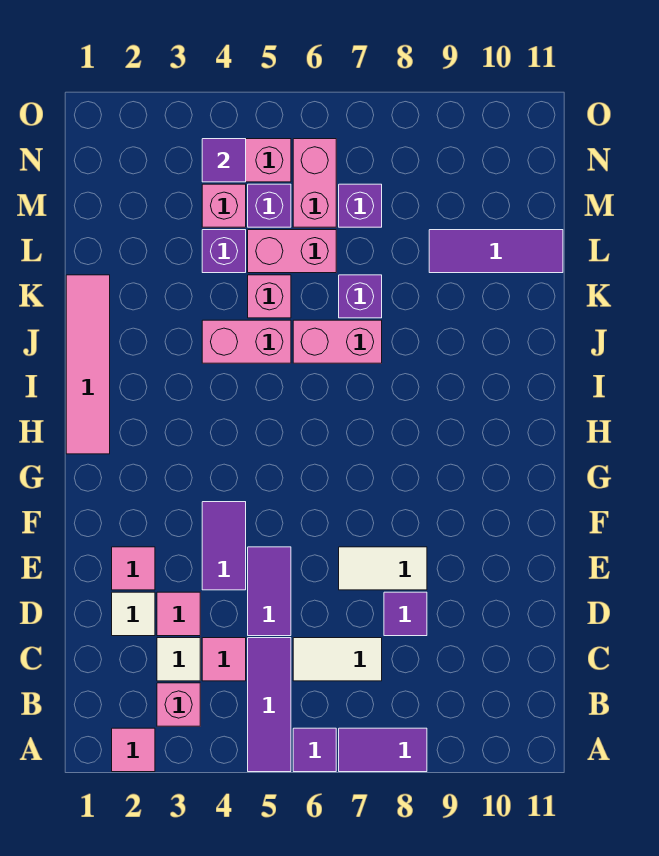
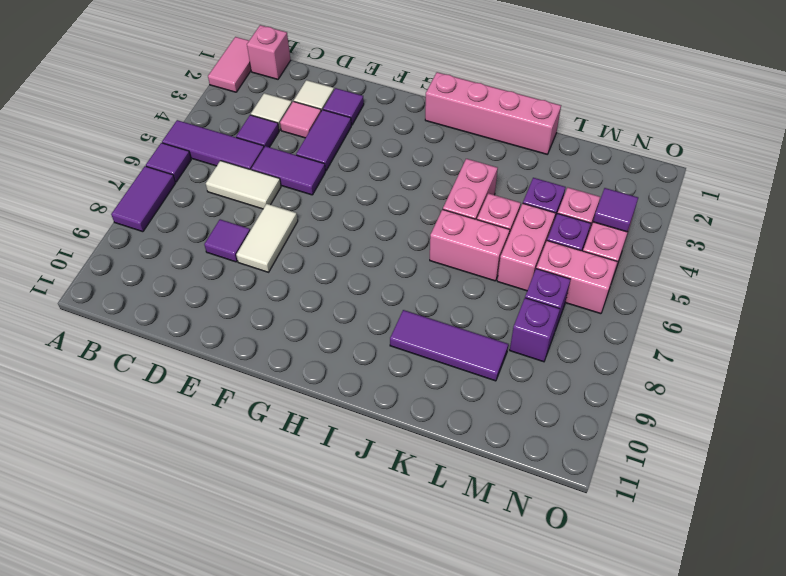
pink tile A2 level 1 -> pink tile A1:A2 level 1
pink brick B3 level 1 -> pink brick B1 level 1
pink tile C4 level 1 -> purple tile C4 level 1
white tile C6:C7 level 1 -> white tile C6:D6 level 1
pink tile E2 level 1 -> purple tile E2 level 1
purple tile E4:F4 level 1 -> purple tile E3:E4 level 1
pink tile H1:K1 level 1 -> pink brick H1:K1 level 1
pink brick J6:J7 level 1 -> pink brick J6:K6 level 1
purple brick K7 level 1 -> purple brick M8 level 1
purple tile L9:L11 level 1 -> purple tile J9:L9 level 1

